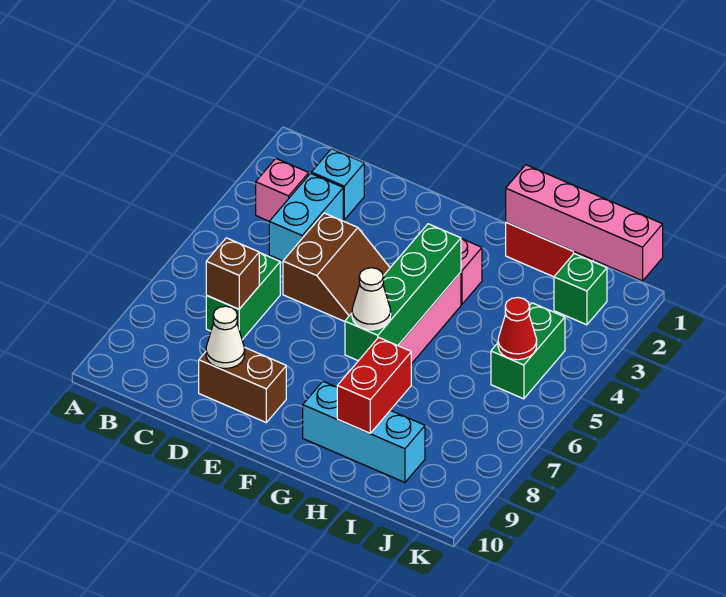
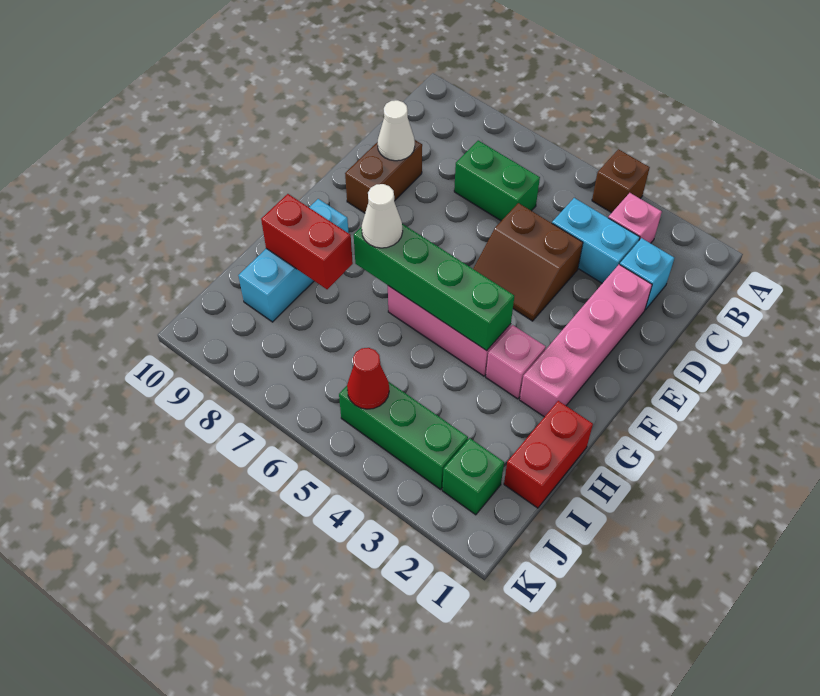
brown brick C7 level 2 -> brown brick A4 level 1
pink brick H1:K1 level 2 -> pink brick D2:G2 level 1
green brick J4:J5 level 1 -> green brick J3:J5 level 1

